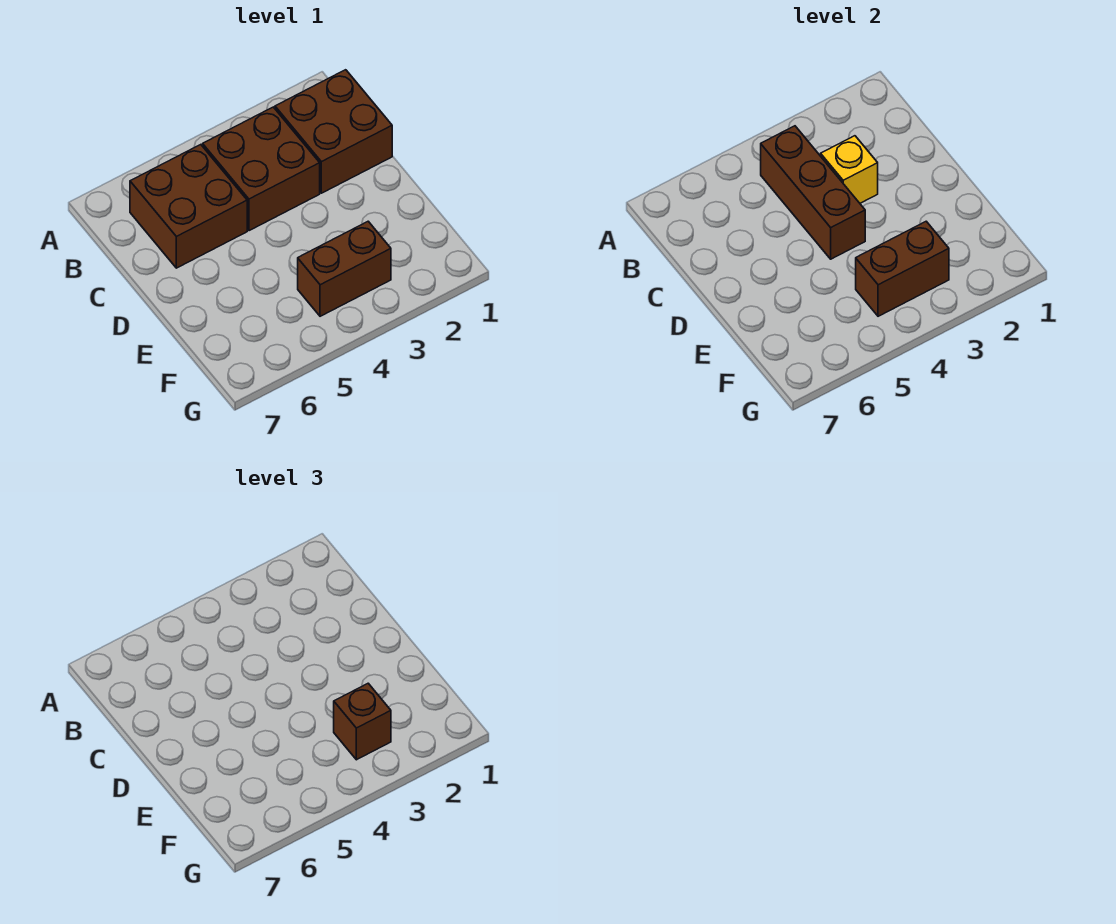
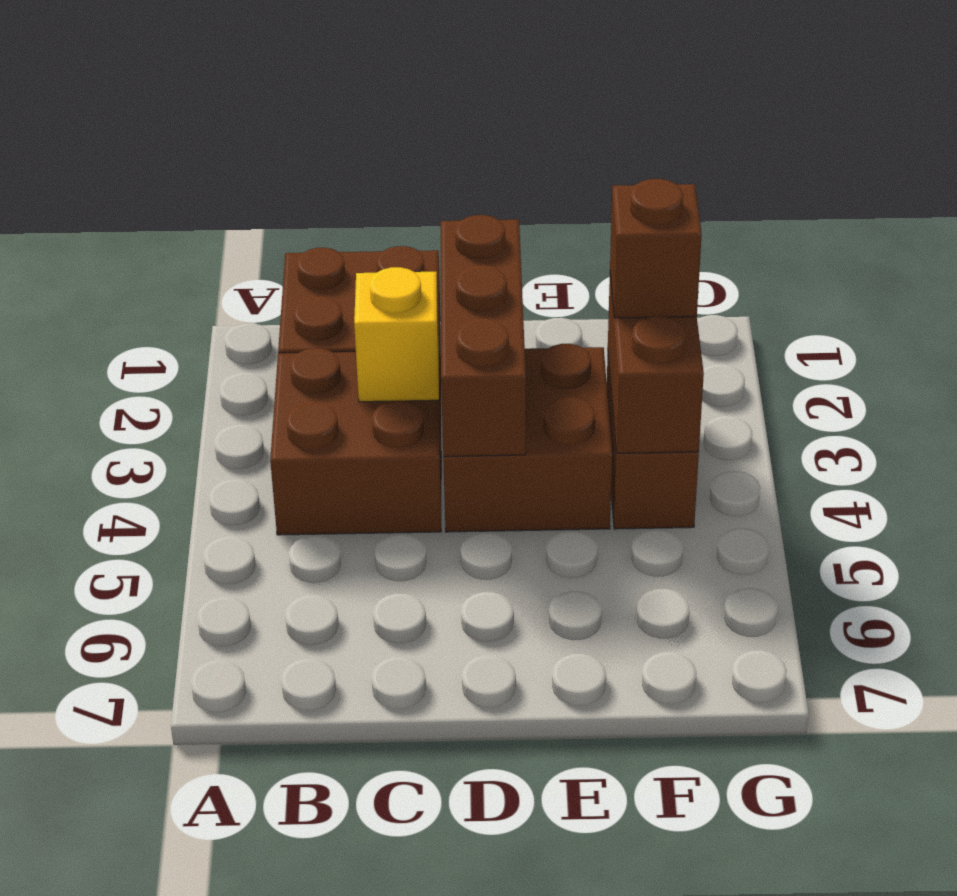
brown brick B4:D4 level 2 -> brown brick D2:D4 level 2
brown brick B5:C6 level 1 -> brown brick D3:E4 level 1

